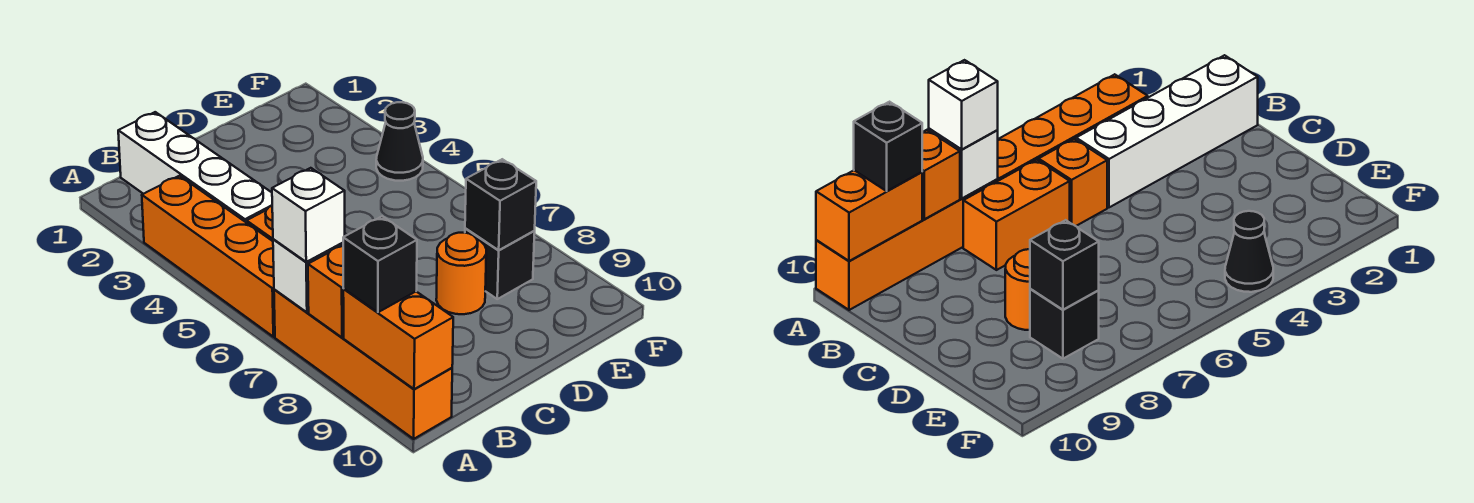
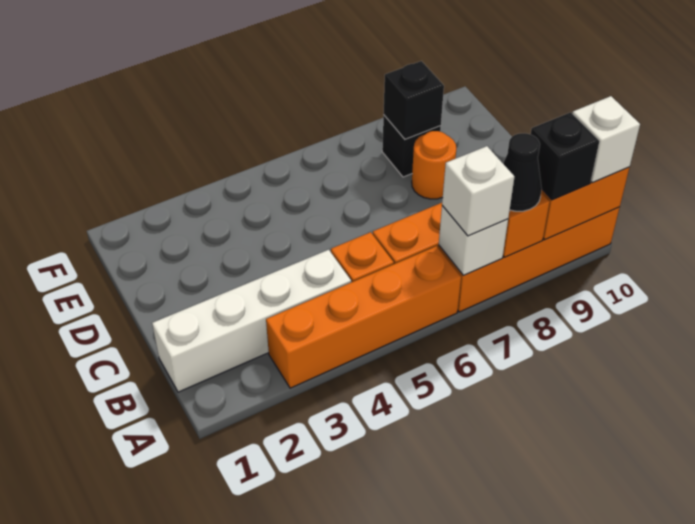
none -> white brick A10 level 3
black cone F4 level 1 -> black cone A8 level 3

